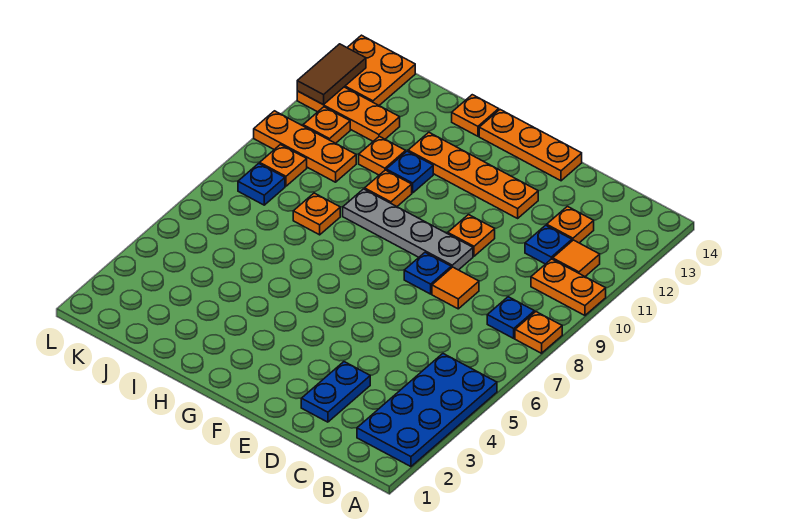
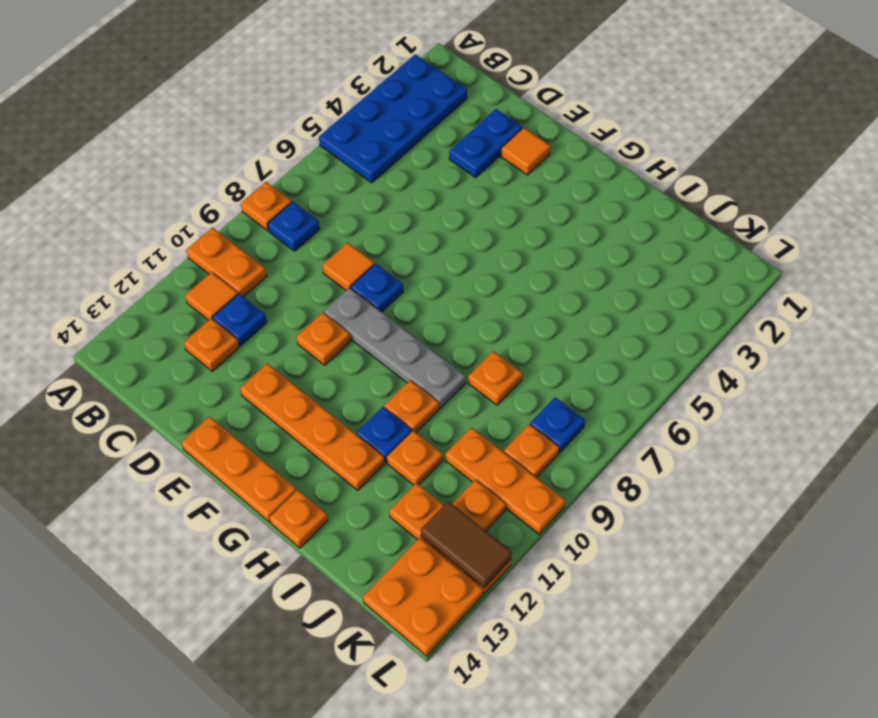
none -> orange tile E2 level 1
brown tile L12:L13 level 2 -> brown tile K12:L12 level 2

